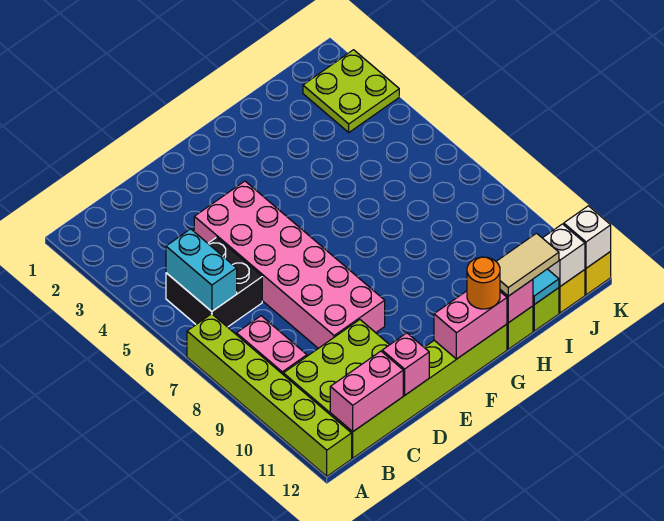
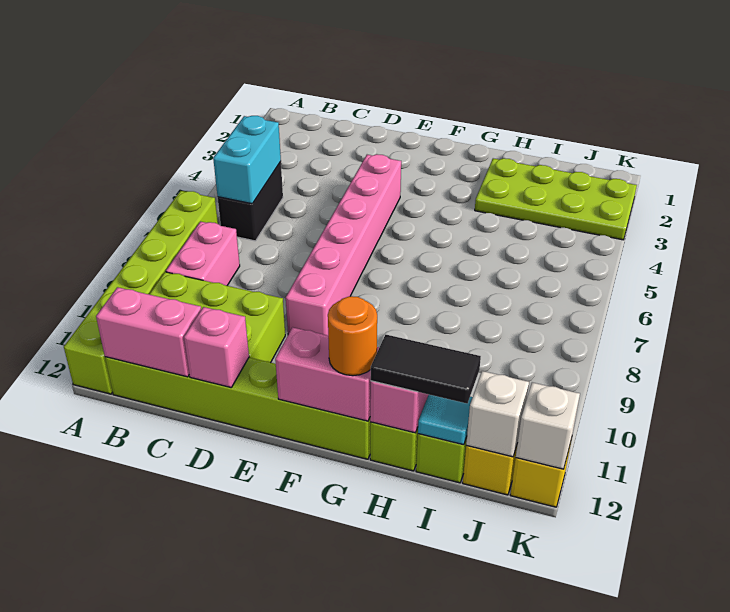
black brick B5:C6 level 1 -> black brick B5:B6 level 1
pink brick D4:E9 level 1 -> pink brick E4:E9 level 1
tan tile H12:I12 level 3 -> black tile H12:I12 level 3
lime plate J2:K3 level 1 -> lime plate H2:K3 level 1

